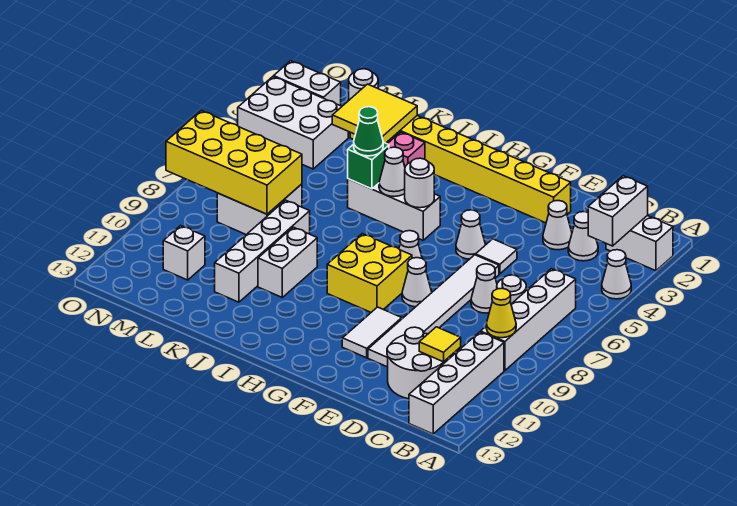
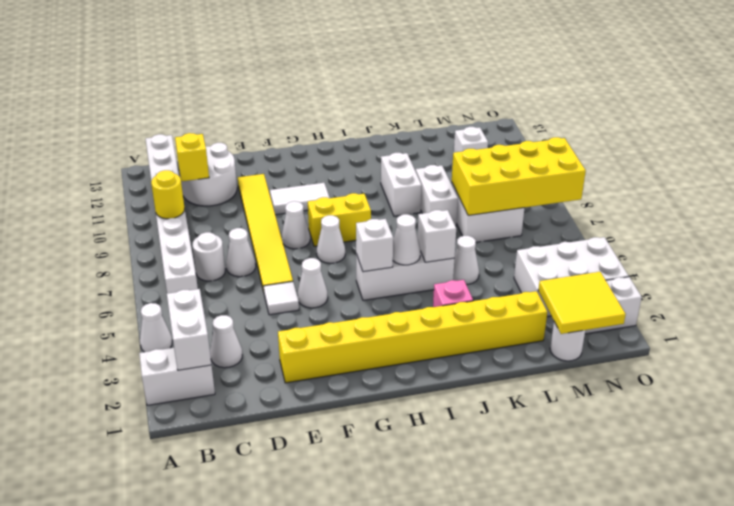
yellow cone B9 level 2 -> yellow round brick B9 level 2
yellow tile C11 level 2 -> yellow brick C11 level 2
white cone D3 level 1 -> white cone K5 level 1
white tile E6:E11 level 1 -> yellow tile E6:E11 level 1
white tile F10:F11 level 1 -> white tile F10:G10 level 1
yellow brick G8:H9 level 1 -> yellow brick G8:H8 level 1
white round brick H5 level 2 -> white brick H5 level 2
green brick J5 level 2 -> white brick J5 level 2
green cone J5 level 3 -> none
yellow tile K2:L3 level 2 -> yellow tile M1:N2 level 2
white brick K8:K11 level 1 -> white brick K8:K9 level 1

